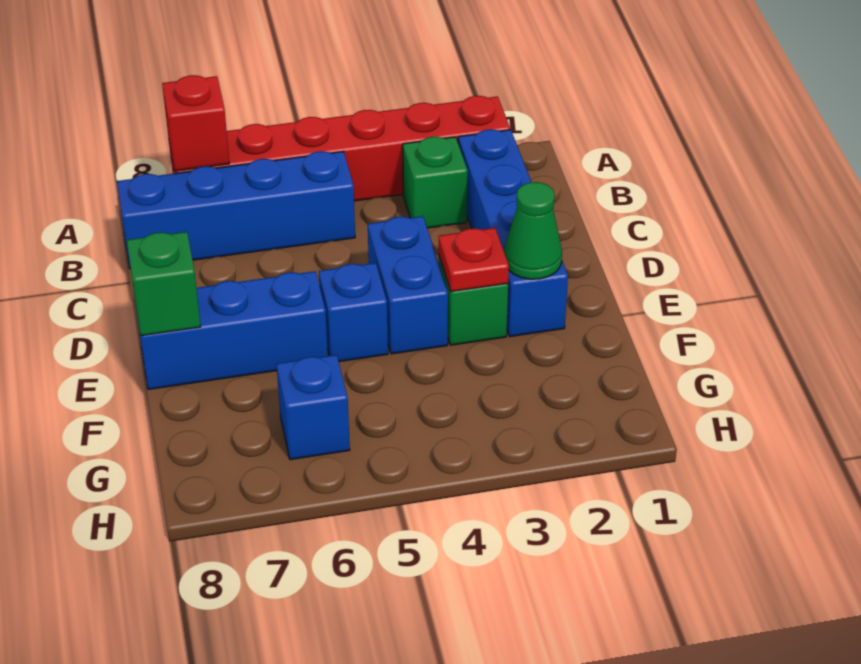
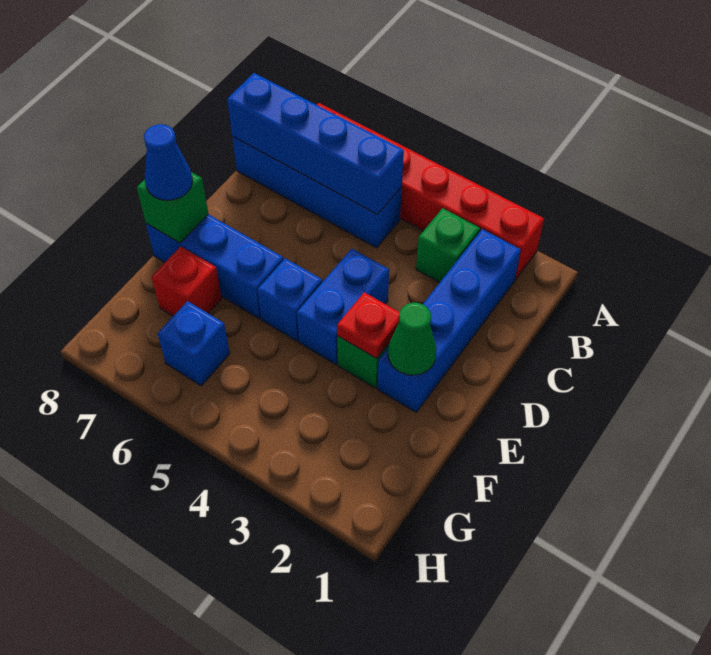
red brick A7 level 2 -> red brick F7 level 1
none -> blue brick B5:B8 level 2
none -> blue cone E8 level 3

